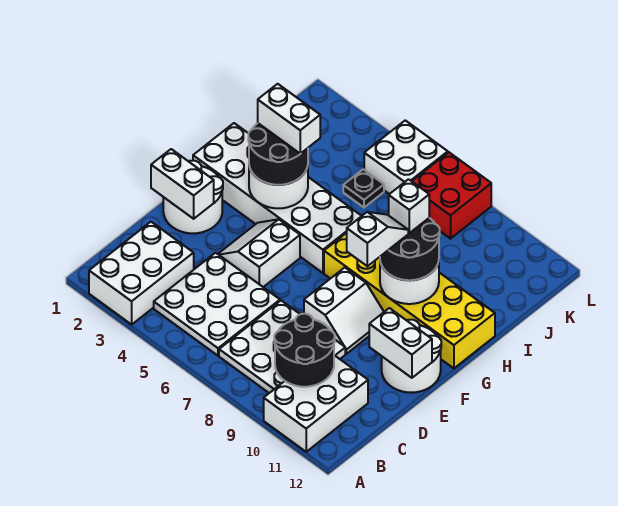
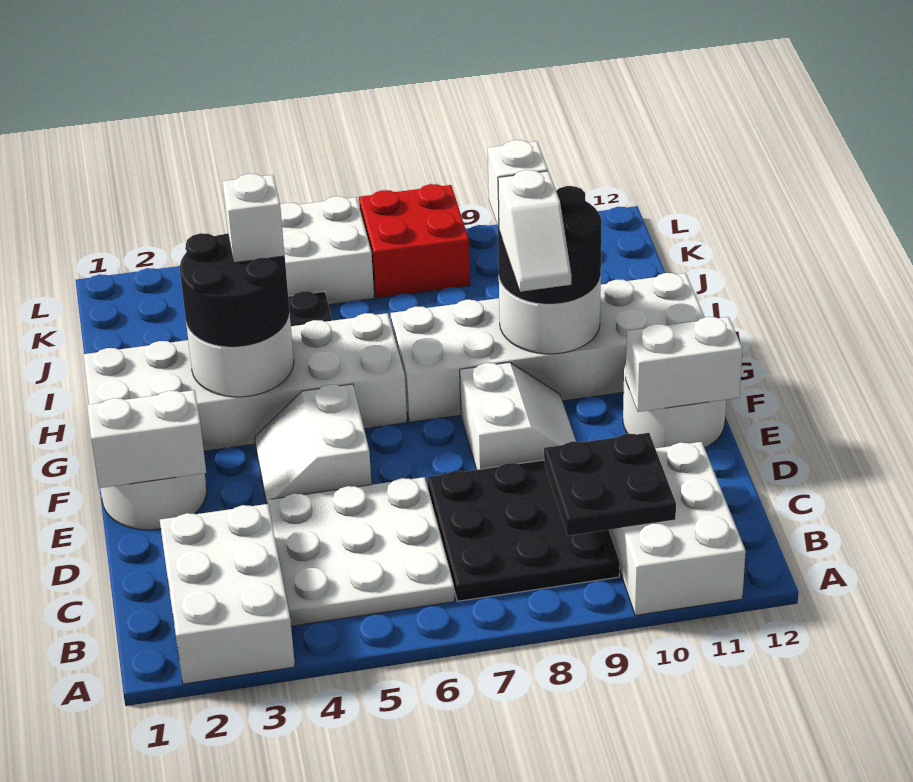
white plate B7:D9 level 1 -> black plate B7:D9 level 1
black round brick B9:C10 level 2 -> black plate B9:C10 level 2
white slope F9:G9 level 4 top F -> white slope F9:G9 level 4 top G
yellow brick G7:H12 level 1 -> white brick G7:H12 level 1
white brick H3:H4 level 4 -> white brick H4 level 4

